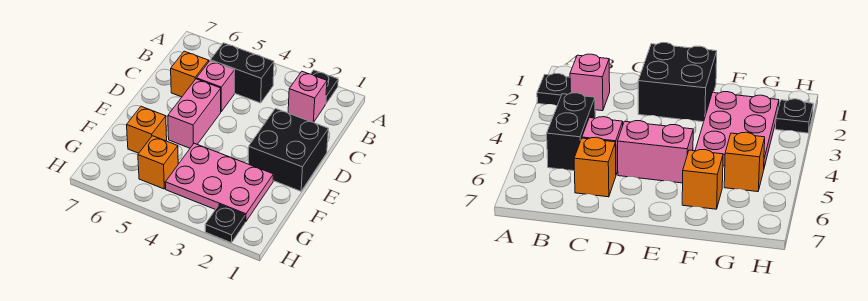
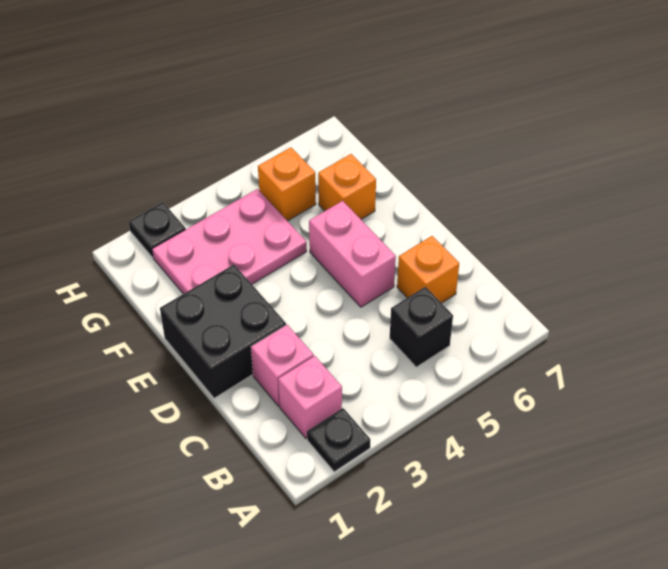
black brick B4:B5 level 1 -> black brick B5 level 1
pink brick C5 level 1 -> pink brick C2 level 1

